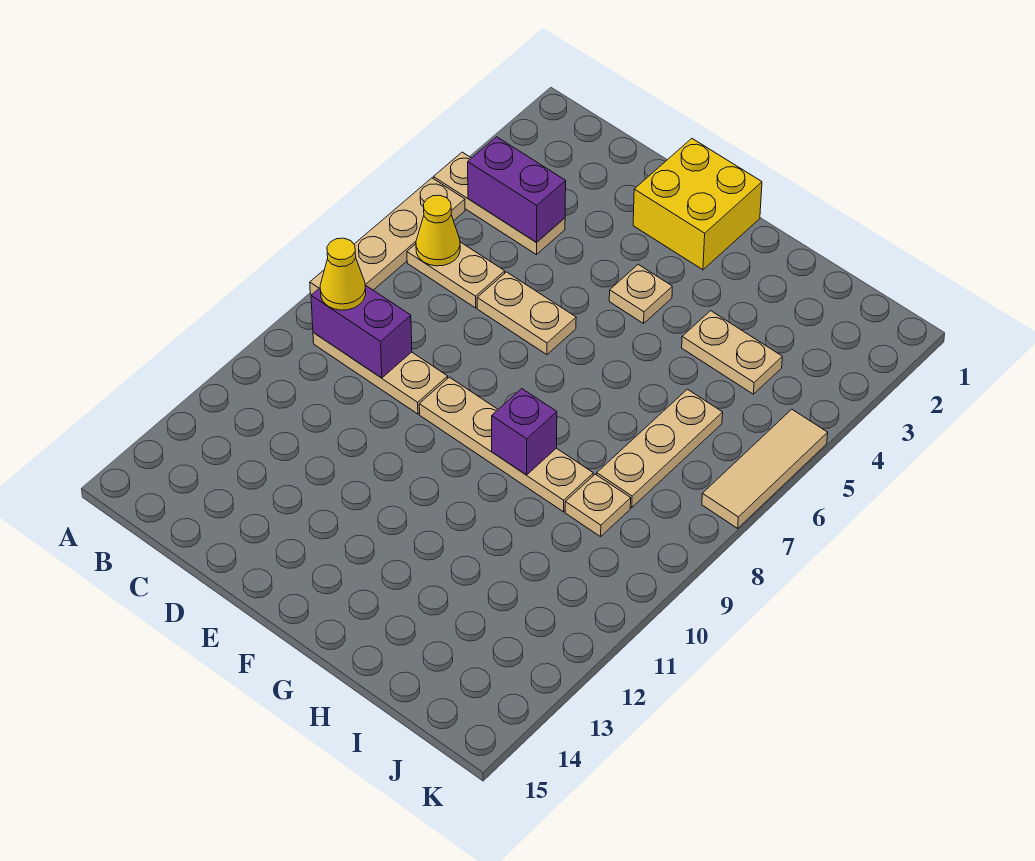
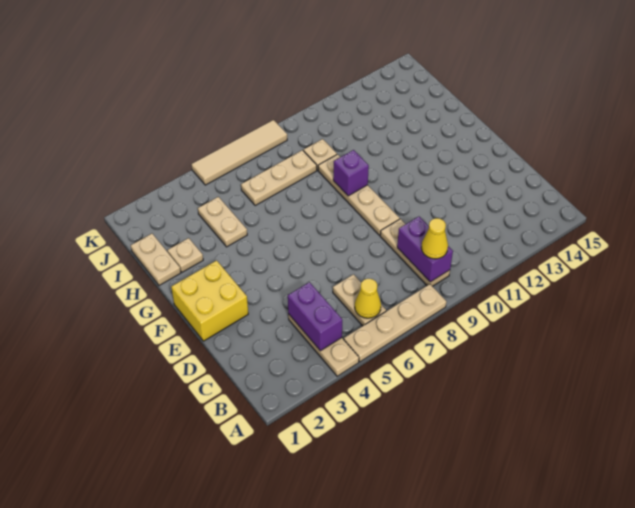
tan plate D6:E6 level 1 -> tan plate H1:I1 level 1
tan plate F4 level 1 -> tan plate H2 level 1
tan tile K5:K7 level 1 -> tan tile K5:K8 level 1

